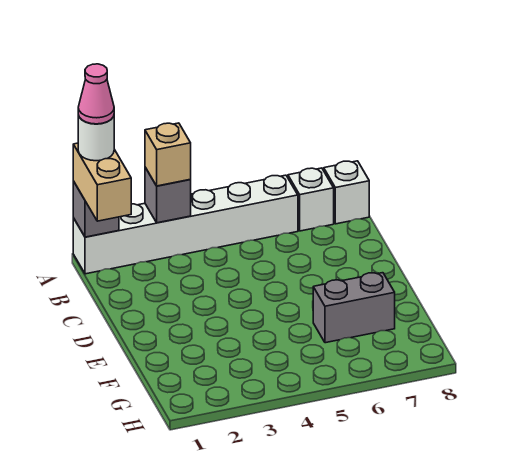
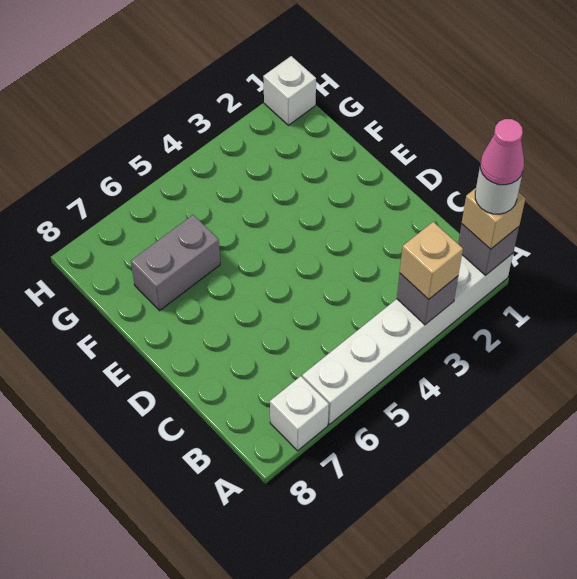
tan brick A1:B1 level 3 -> tan brick A1 level 3
white brick A8 level 1 -> white brick H1 level 1

